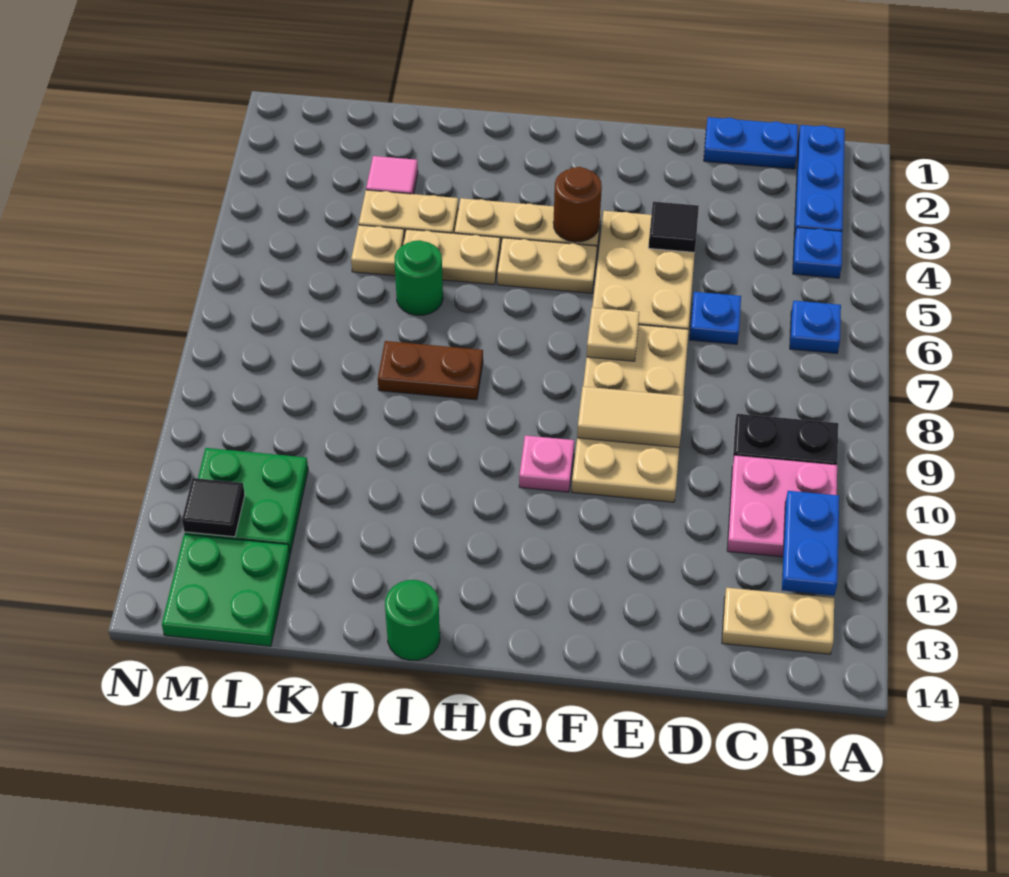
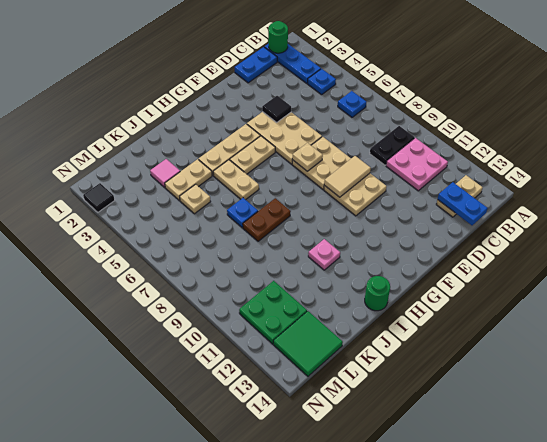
blue plate B11:B12 level 2 -> blue plate C13:C14 level 2
blue plate D6 level 1 -> blue plate J7 level 1
brown round brick G4 level 2 -> none
pink plate G10 level 1 -> pink plate I11 level 1
tan plate I5:J5 level 1 -> tan plate I5:I6 level 1
green round brick J6 level 1 -> green round brick B1 level 2
green plate L13:M14 level 1 -> green tile L13:M14 level 1
black tile M12 level 2 -> black tile N2 level 1

